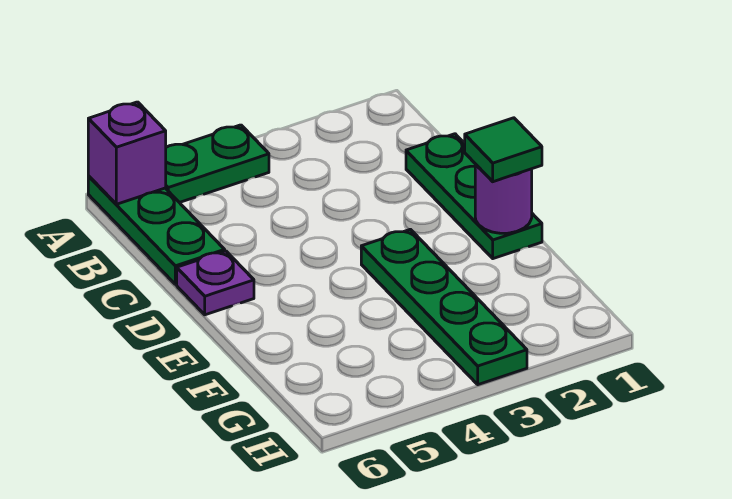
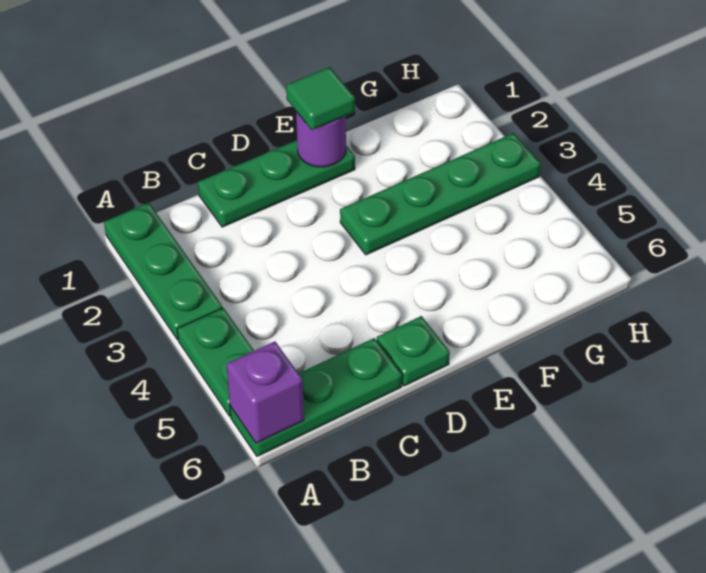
none -> green plate A1:A3 level 1
purple plate D6 level 1 -> green plate D6 level 1

